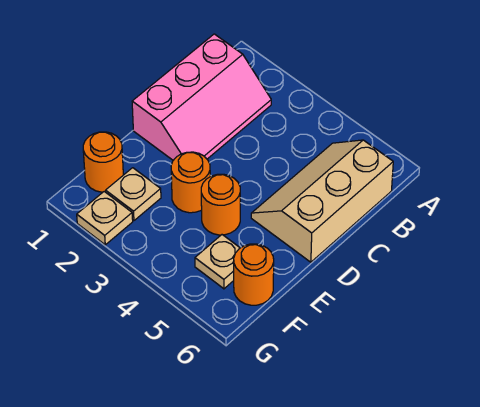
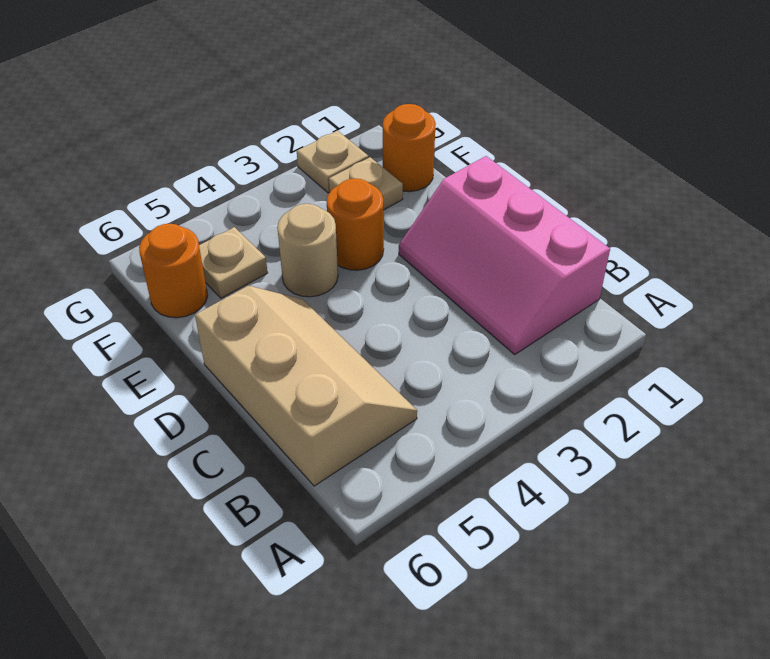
orange round brick E4 level 1 -> tan round brick E4 level 1

